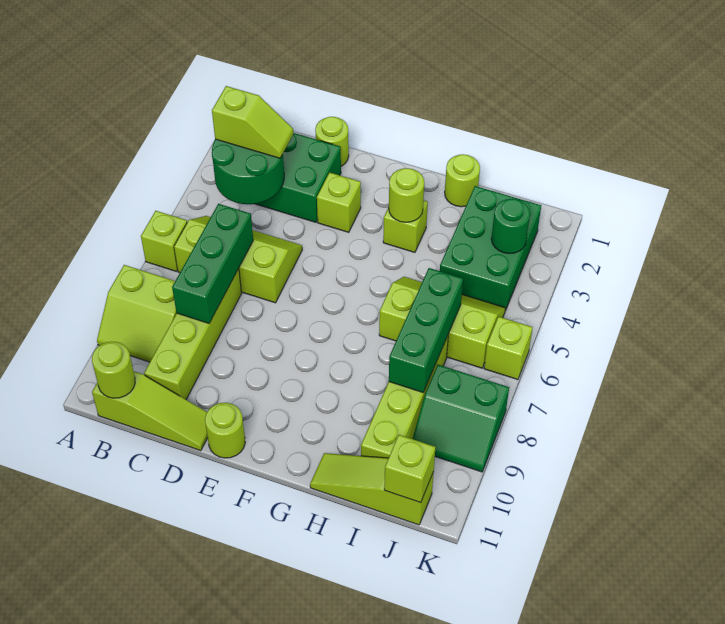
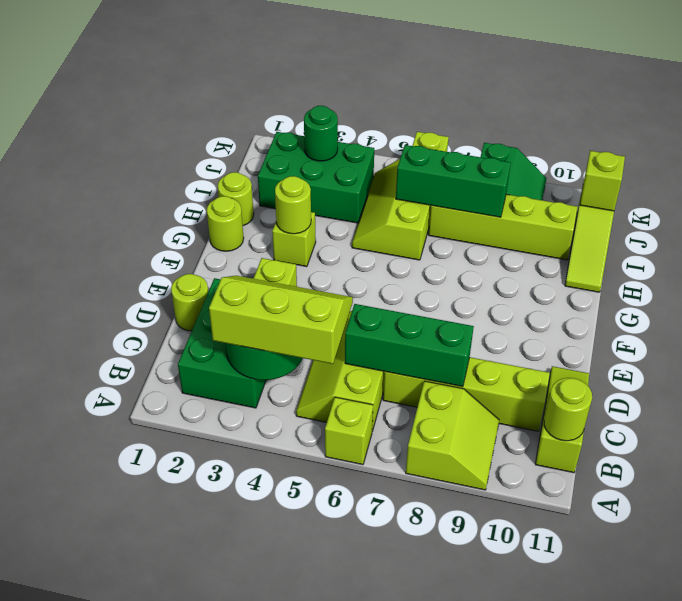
lime slope B3:C3 level 3 top B -> lime slope B3:C5 level 3 top B
lime round brick E11 level 1 -> lime round brick G1 level 1

